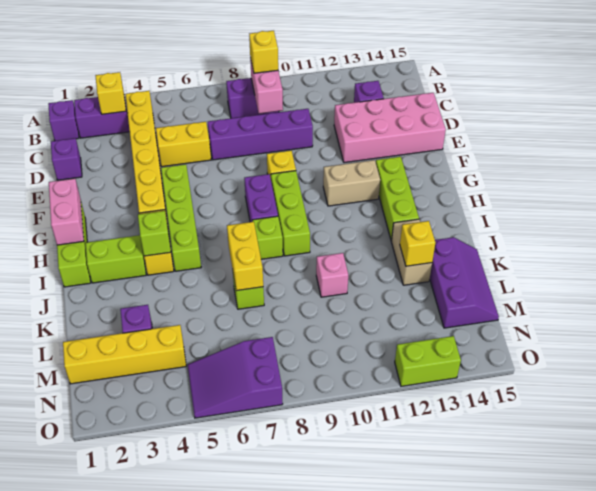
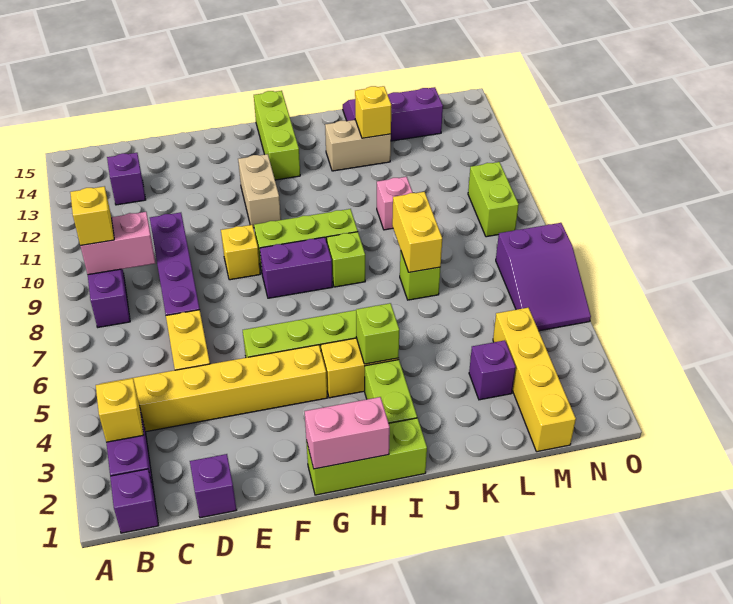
pink brick D12:E15 level 1 -> none
lime brick G13:I13 level 1 -> lime brick H13:H15 level 1
yellow brick J7:K7 level 2 -> yellow brick K7:K8 level 2
lime brick O12:O13 level 1 -> lime brick N9:N10 level 1

